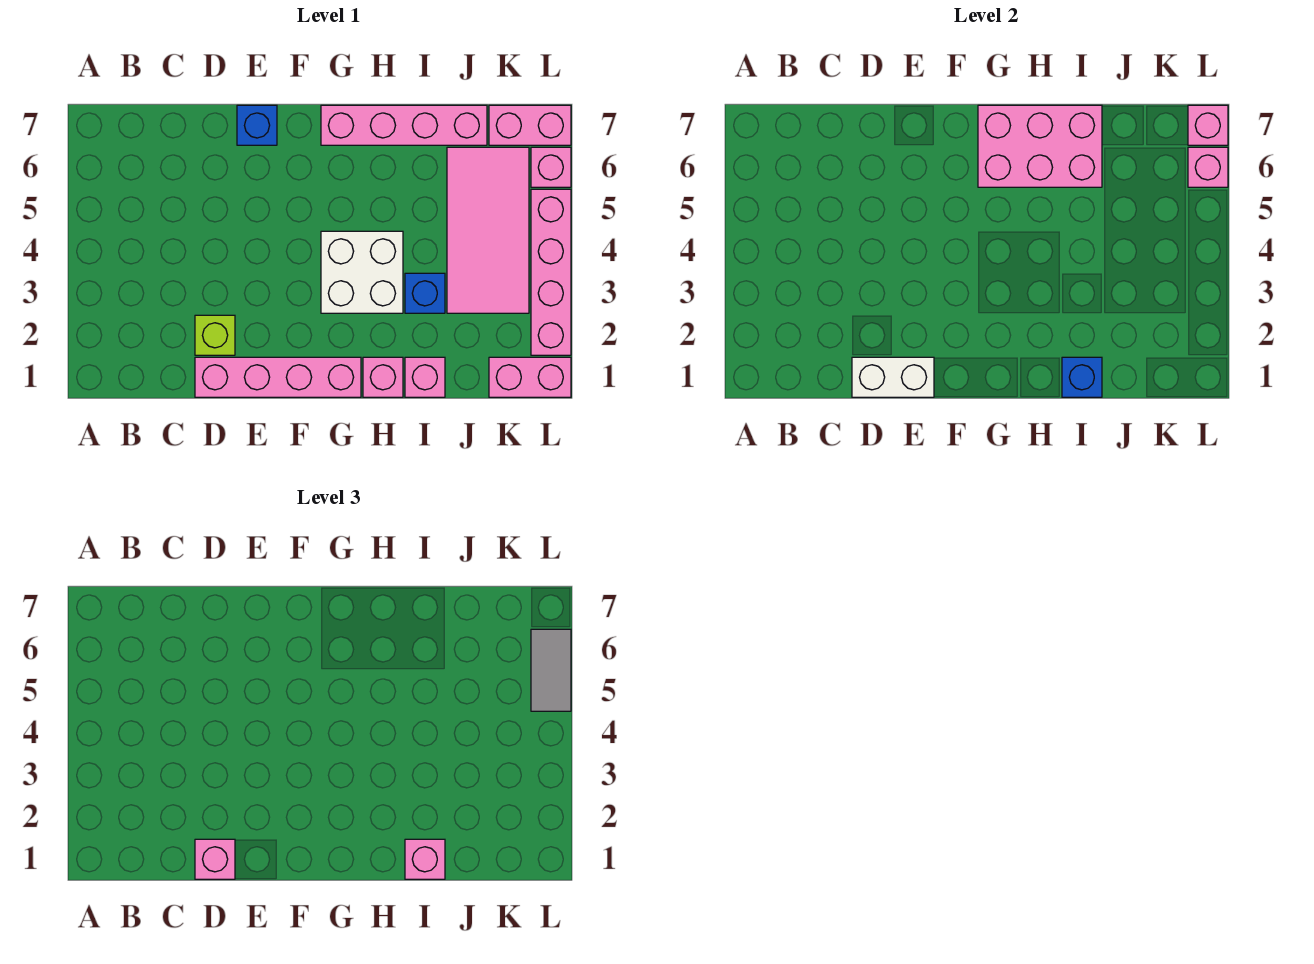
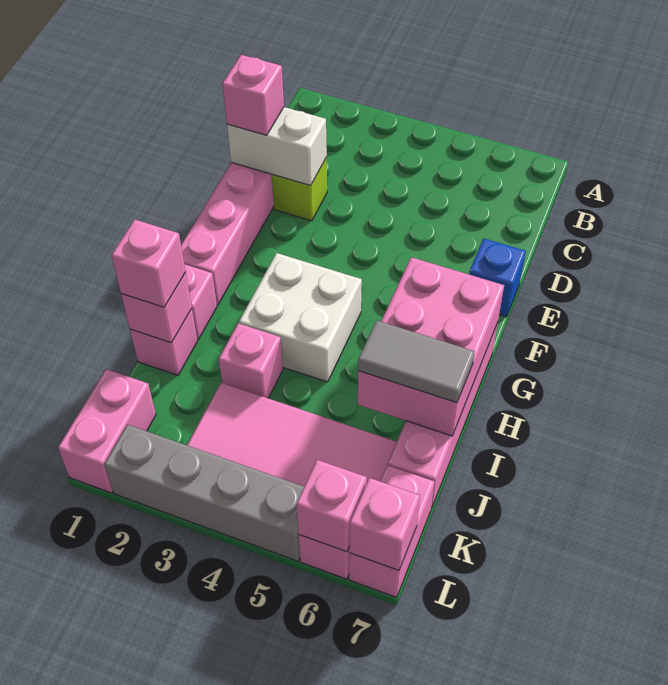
white brick D1:E1 level 2 -> white brick D1:D2 level 2
blue brick I1 level 2 -> pink brick I1 level 2
blue brick I3 level 1 -> pink brick I3 level 1
pink brick L2:L5 level 1 -> grey brick L2:L5 level 1
grey tile L5:L6 level 3 -> grey tile I6:I7 level 3

